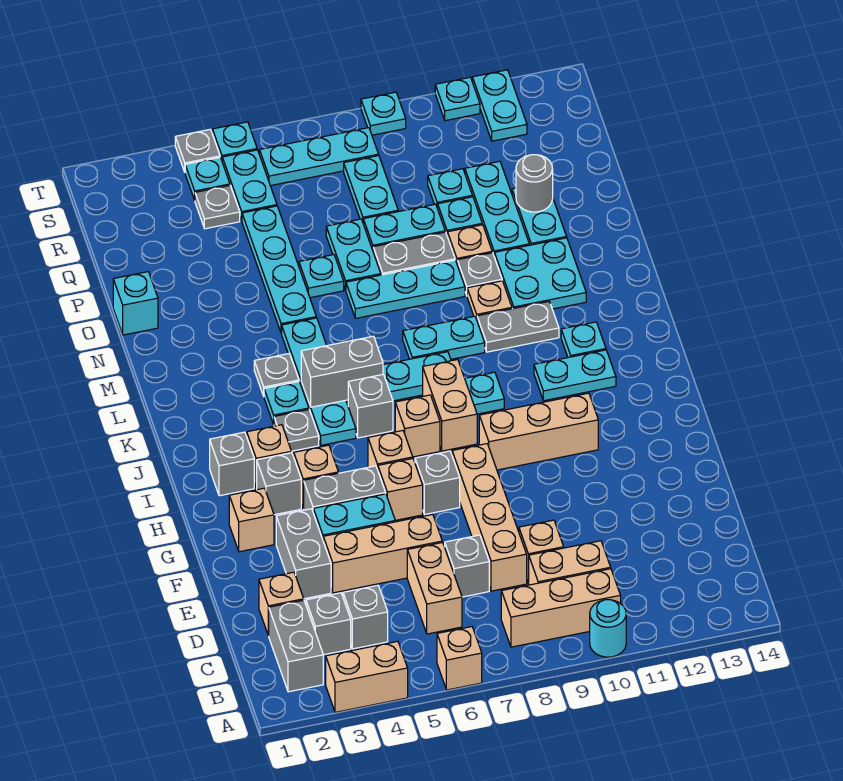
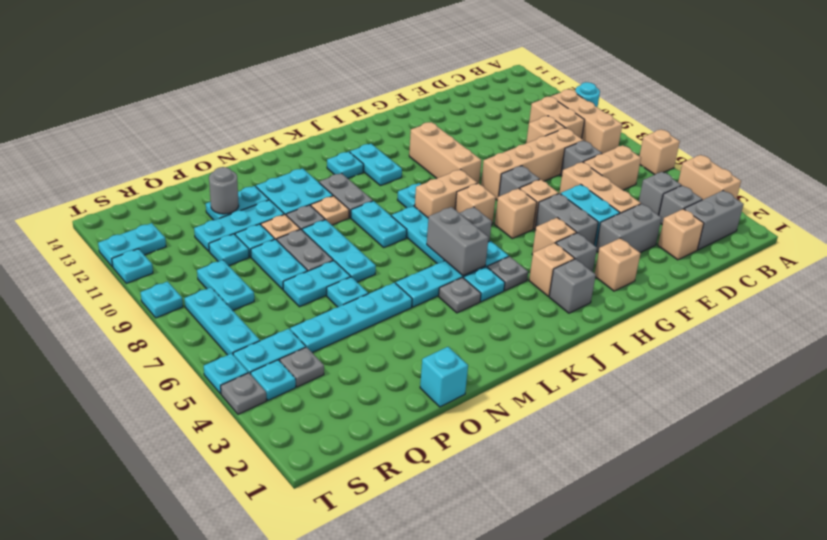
cyan plate Q8:R8 level 1 -> cyan plate R8:R9 level 1

